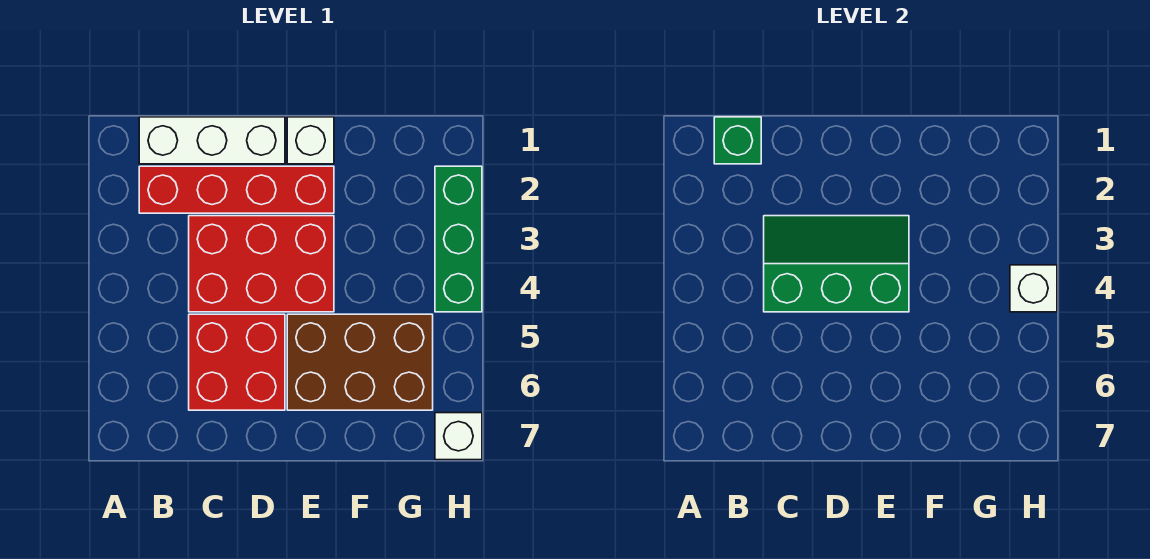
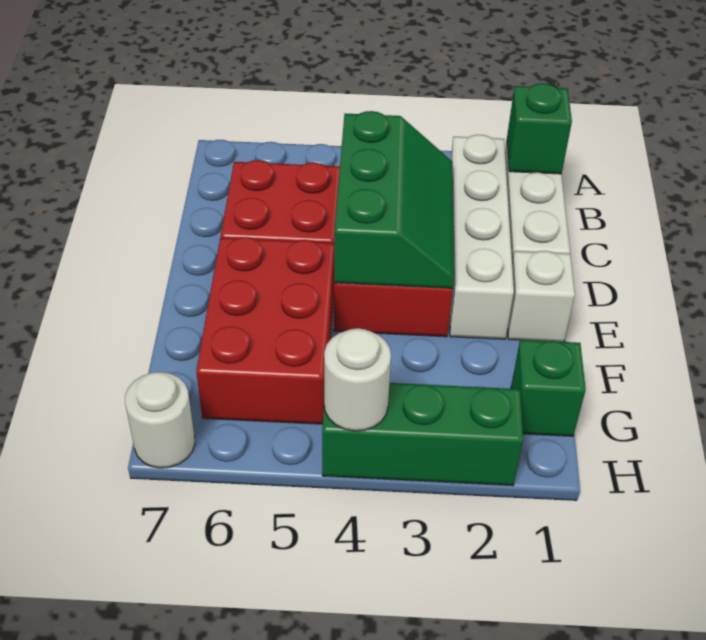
red brick B2:E2 level 1 -> white brick B2:E2 level 1
brown brick E5:G6 level 1 -> red brick E5:G6 level 1
none -> green brick G1 level 1
white brick H4 level 2 -> white round brick H4 level 2
white brick H7 level 1 -> white round brick H7 level 1

